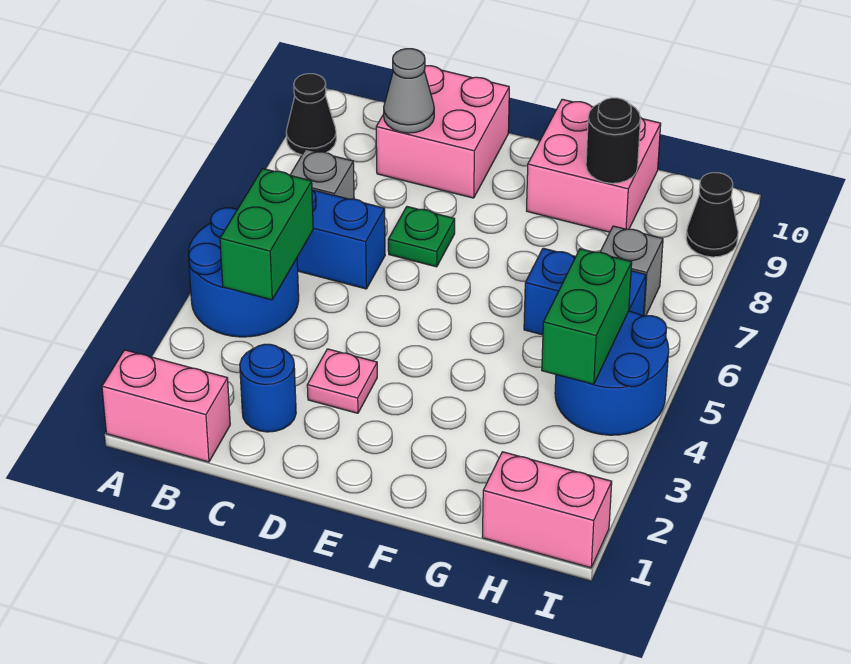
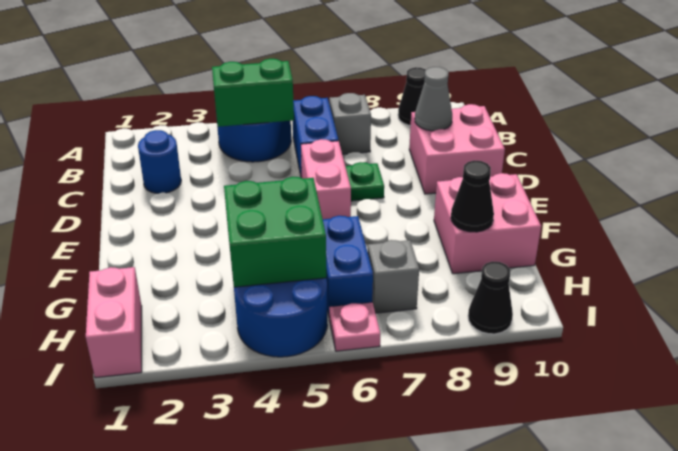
pink brick A1:B1 level 1 -> pink brick D6:E6 level 1
pink plate D3 level 1 -> pink plate I6 level 1
black round brick G9 level 2 -> black cone G9 level 2
green brick H4:H5 level 2 -> green brick G4:H5 level 2

